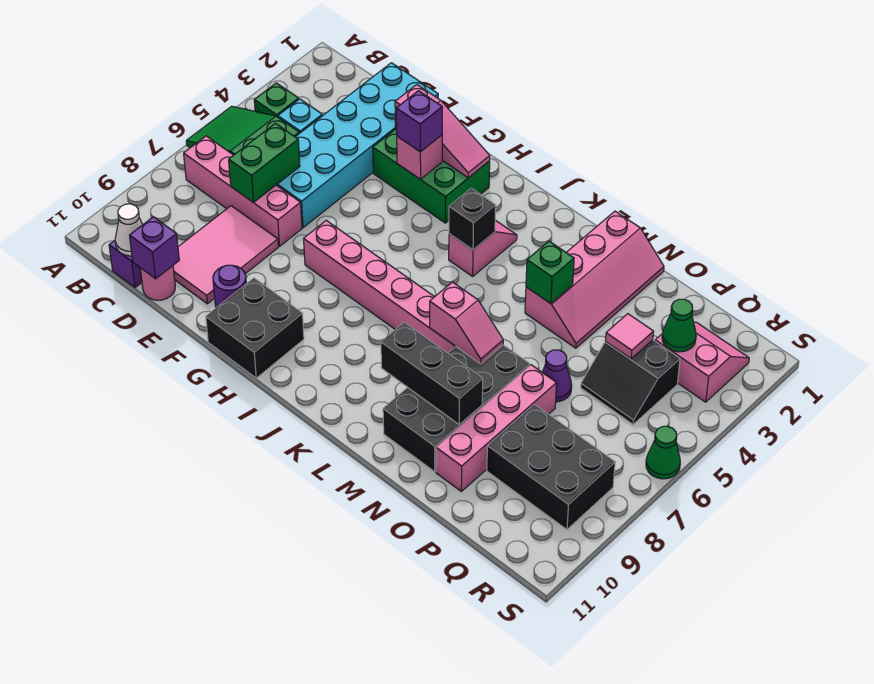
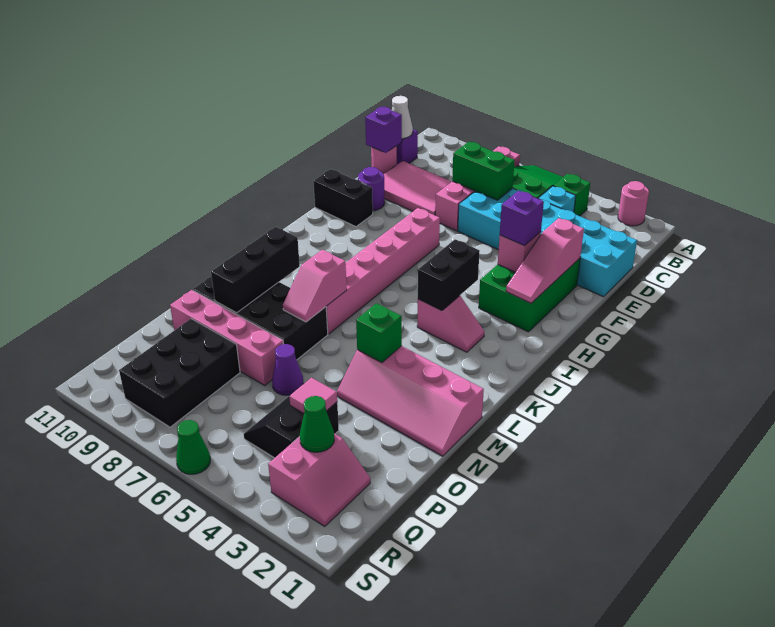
none -> pink round brick A2 level 1
black brick G10:H11 level 1 -> black brick G10:G11 level 1
black brick J4 level 2 -> black brick I4:J4 level 2

